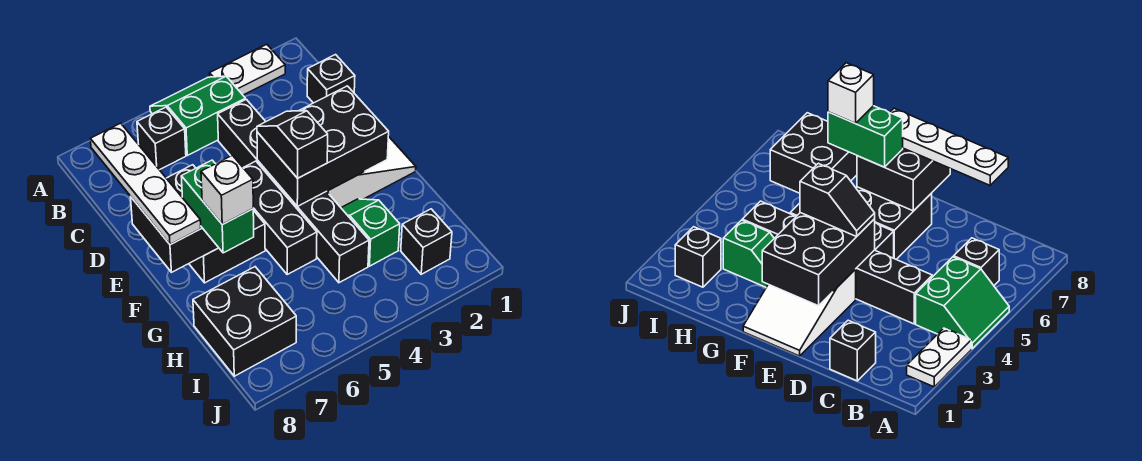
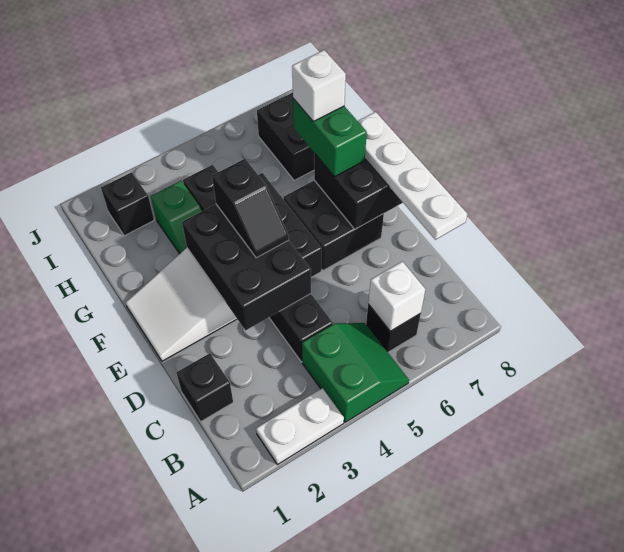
green slope A4:B5 level 1 top B -> green slope A4:B5 level 1 top 4
none -> white brick B6 level 2
black brick E2:F4 level 2 -> black brick D3:F4 level 2

